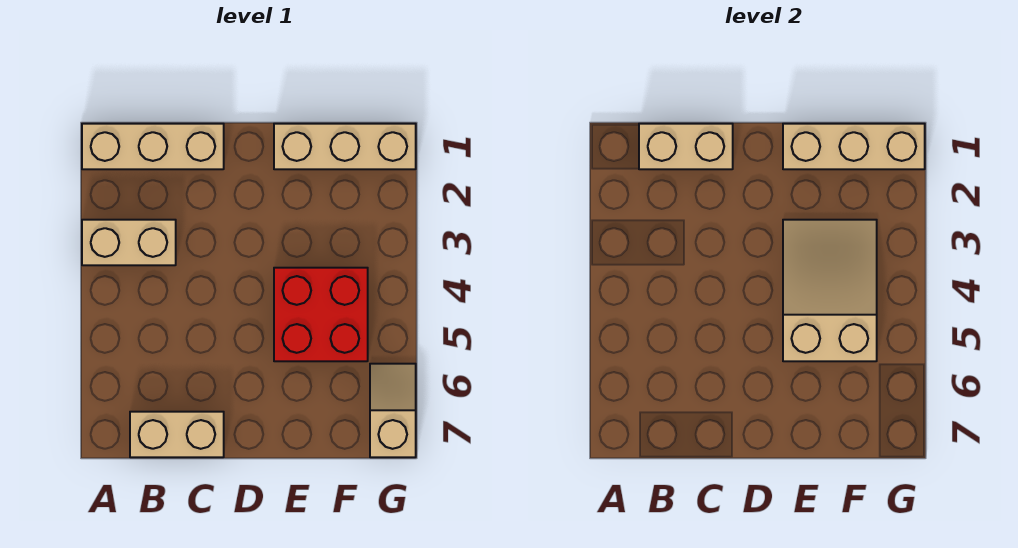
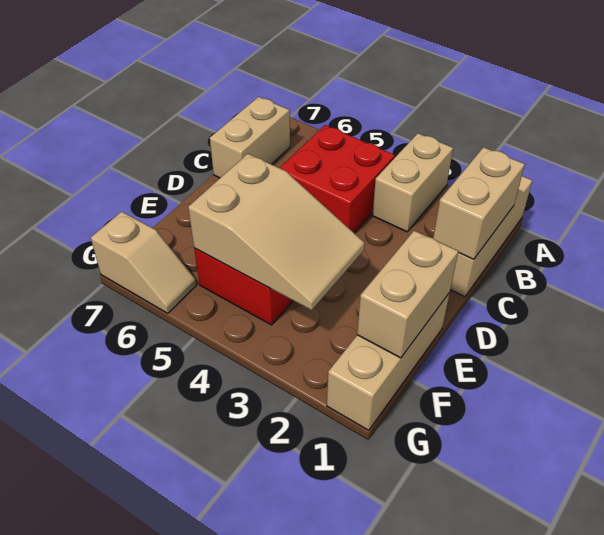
none -> red brick B4:C5 level 1
tan brick E1:G1 level 2 -> tan brick E1:F1 level 2

